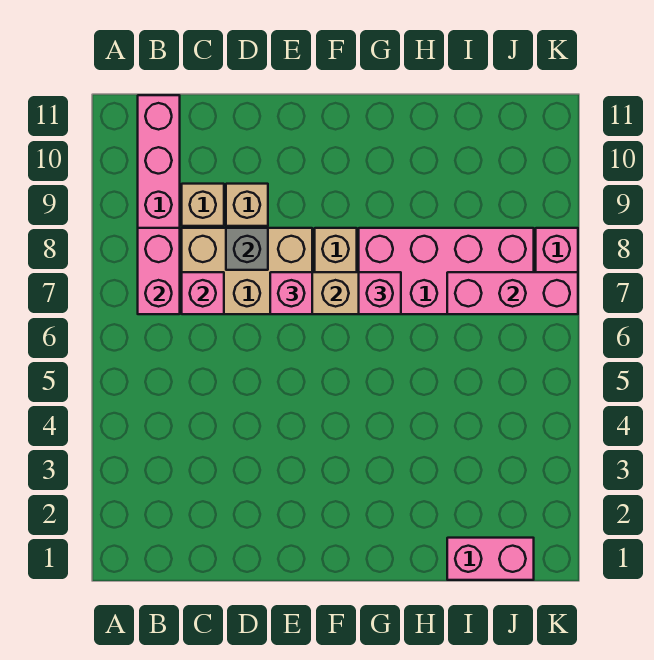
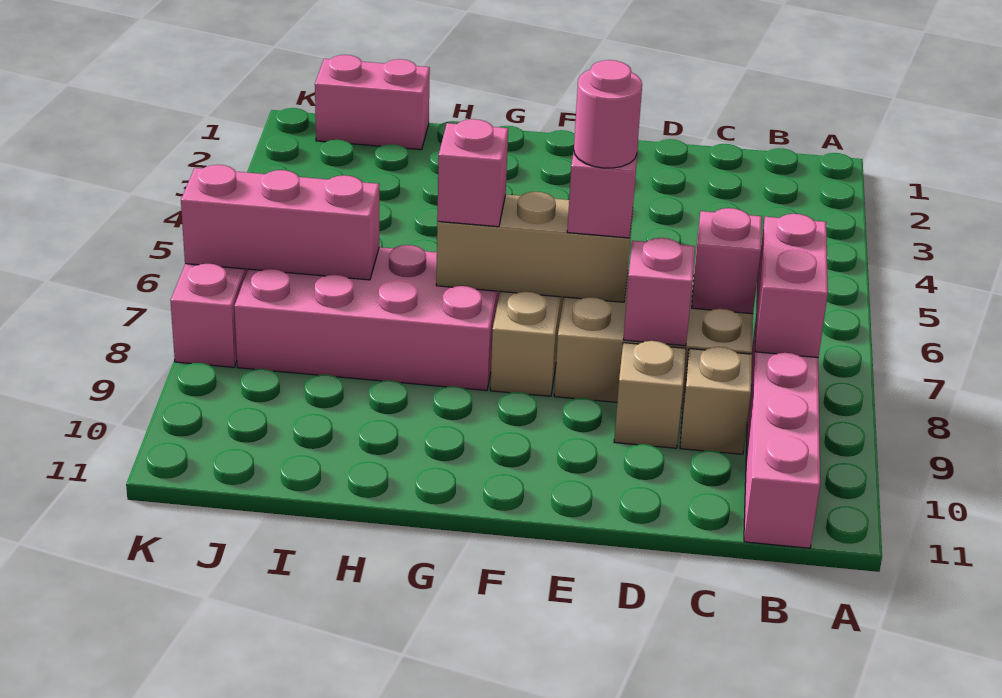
grey brick D8 level 2 -> pink brick D8 level 2
none -> pink round brick E7 level 4

